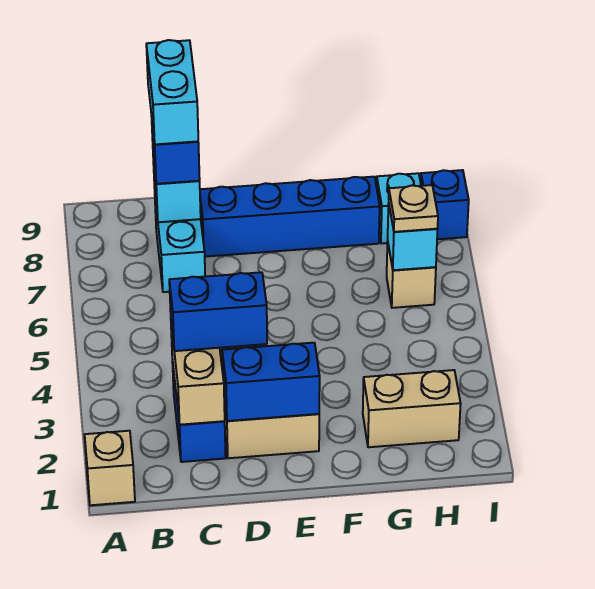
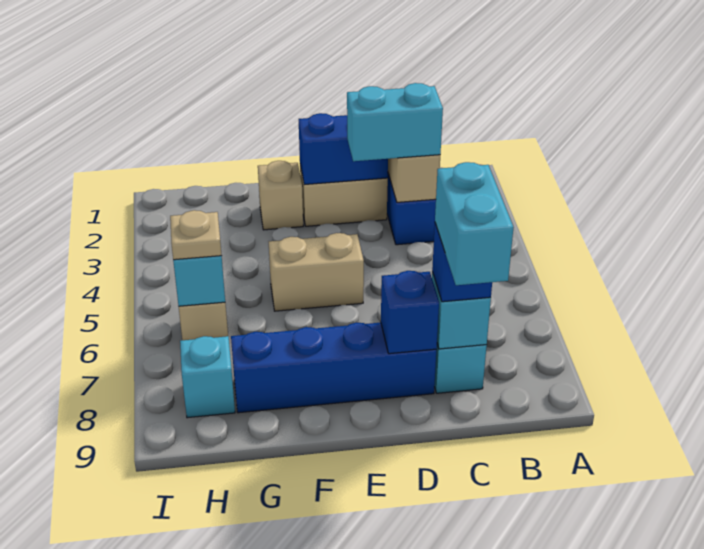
tan brick A1 level 1 -> tan brick F2 level 1
blue brick C3:D3 level 3 -> cyan brick C3:D3 level 3
tan brick G2:H2 level 1 -> tan brick E5:F5 level 1
blue brick I8 level 1 -> blue brick D8 level 2

